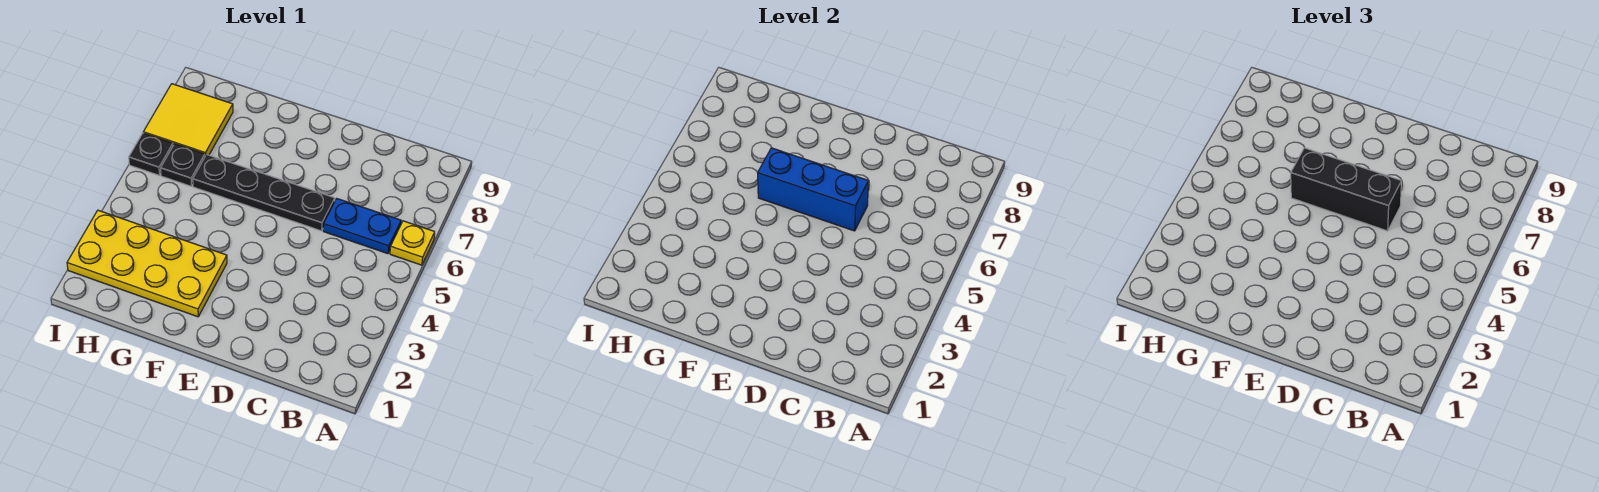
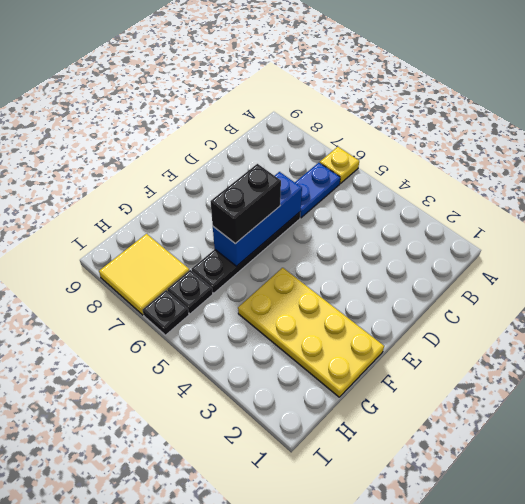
black brick D6:F6 level 3 -> black brick E6:F6 level 3
yellow plate F2:I3 level 1 -> yellow plate F1:G4 level 1

